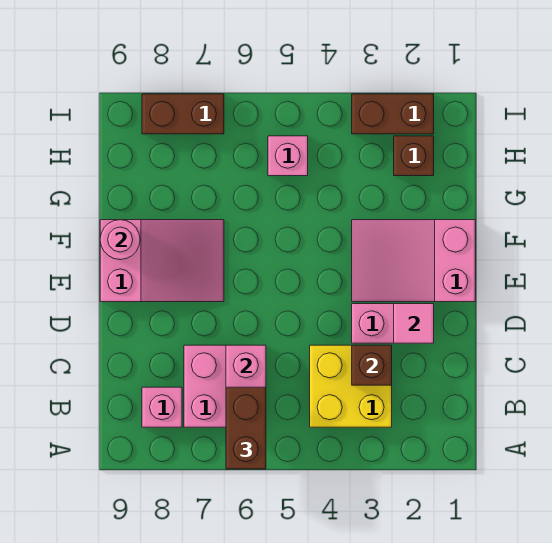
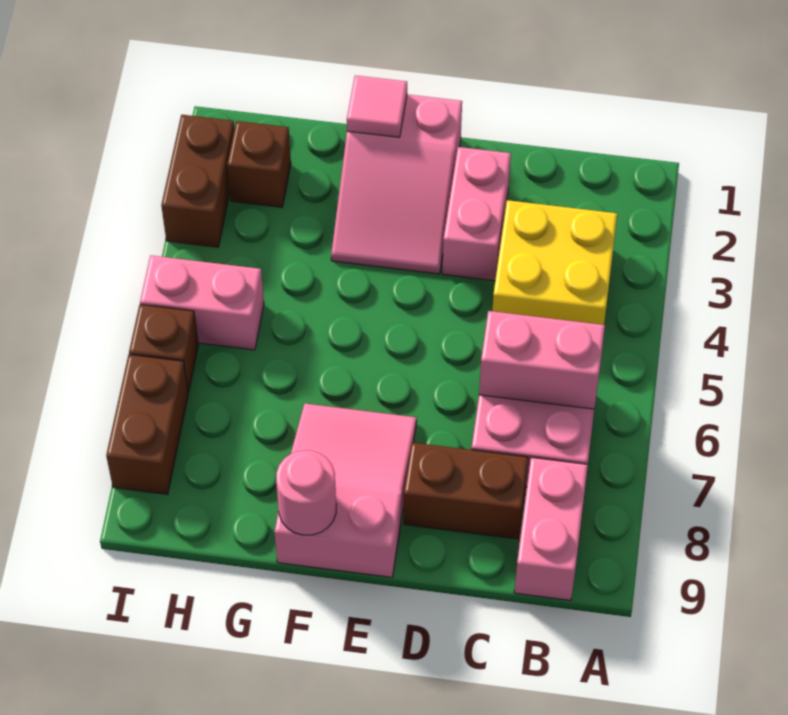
brown brick A6:B6 level 3 -> brown brick C8:D8 level 1
pink brick B8 level 1 -> pink brick B8:B9 level 1
brown brick C3 level 2 -> brown brick I6 level 1
pink tile D2 level 2 -> pink tile F1 level 2
pink brick H5 level 1 -> pink brick H5:I5 level 1

